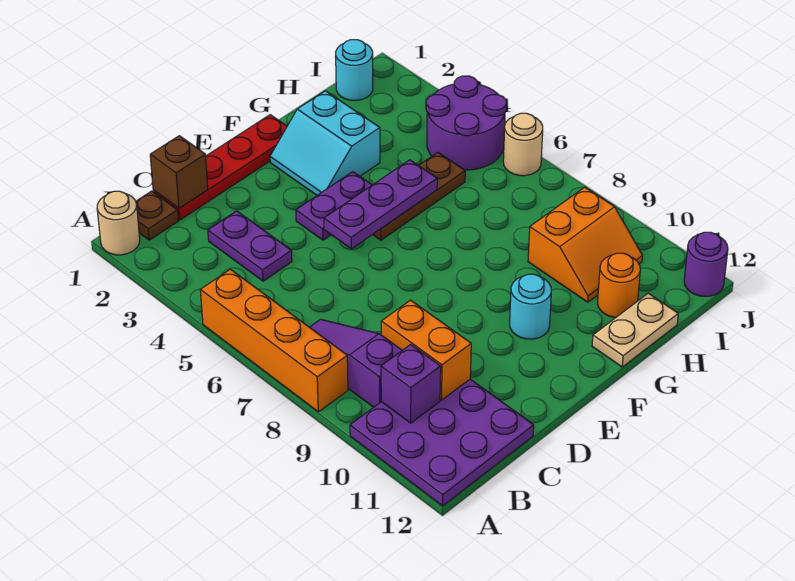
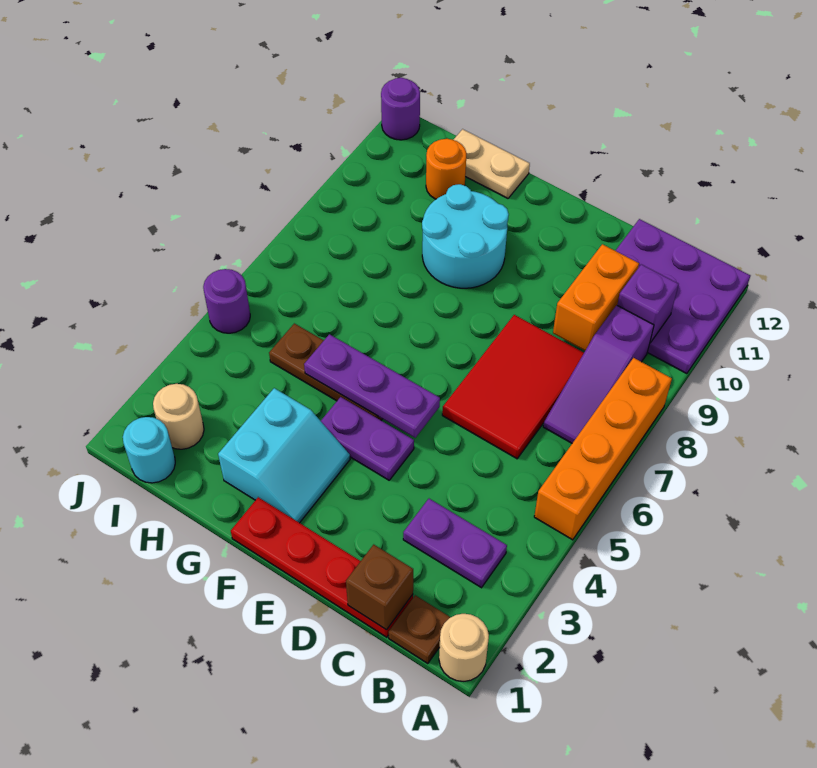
purple plate C3:C4 level 1 -> purple plate B3:C3 level 1
none -> red tile C6:D8 level 1
cyan round brick F10 level 1 -> cyan round brick F9:G10 level 1
orange slope H9:I10 level 1 top 9 -> none
purple round brick I4:J5 level 1 -> purple round brick J5 level 1
tan round brick J6 level 1 -> tan round brick I2 level 1

